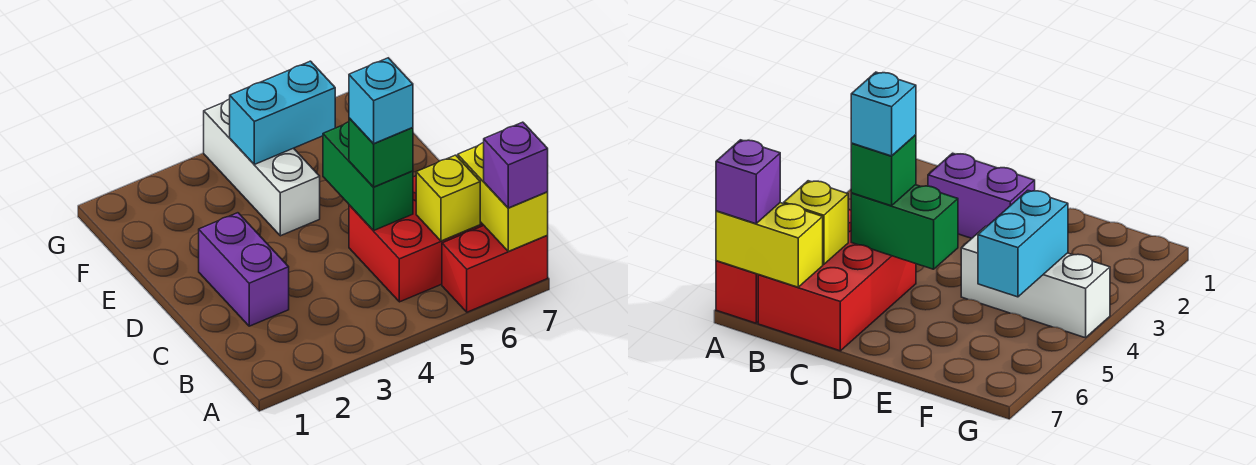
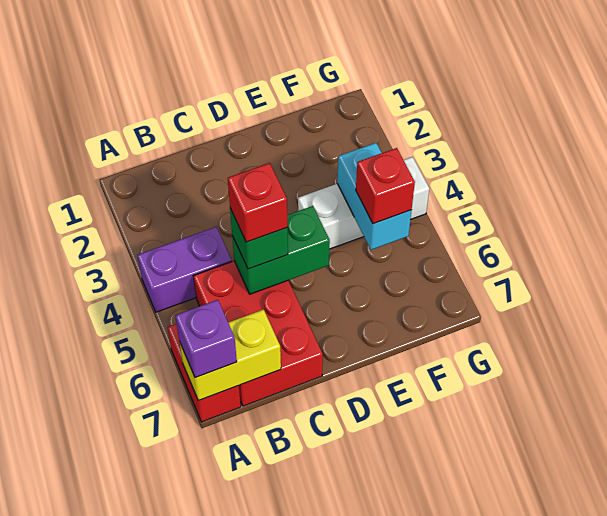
yellow brick B6 level 2 -> none
purple brick C2:D2 level 1 -> purple brick A4:B4 level 1
cyan brick C5 level 4 -> red brick C5 level 4
none -> red brick F5 level 3

